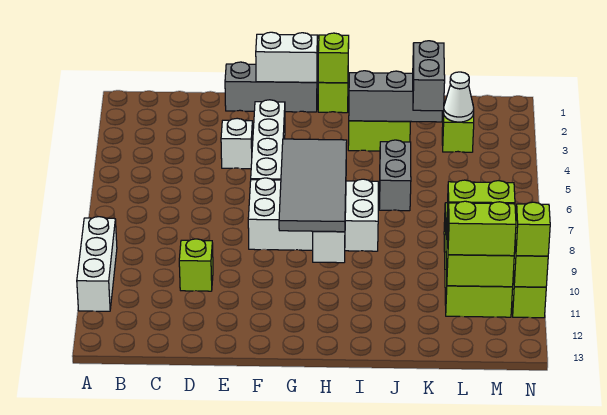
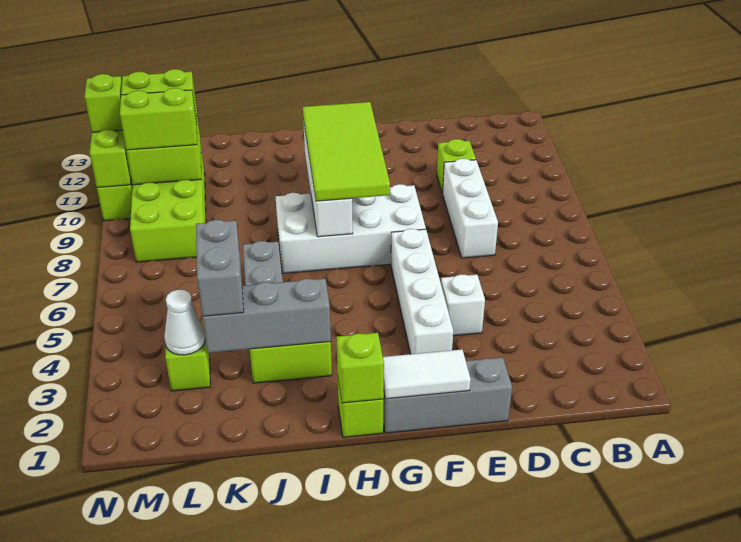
white brick A9:A11 level 1 -> white brick D7:D9 level 1
white brick F1:G1 level 2 -> white tile F1:G1 level 2
grey tile G7:H10 level 3 -> lime tile G7:H10 level 3

